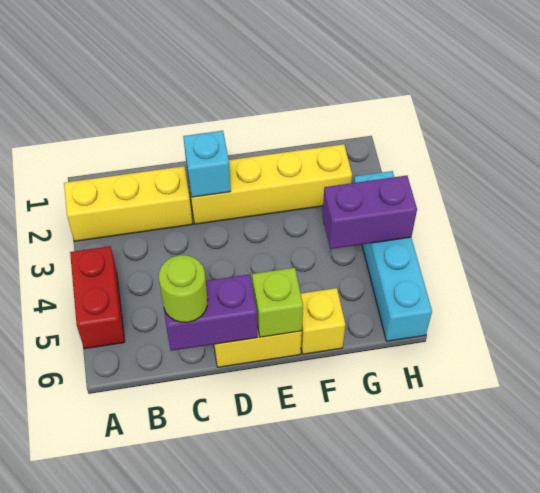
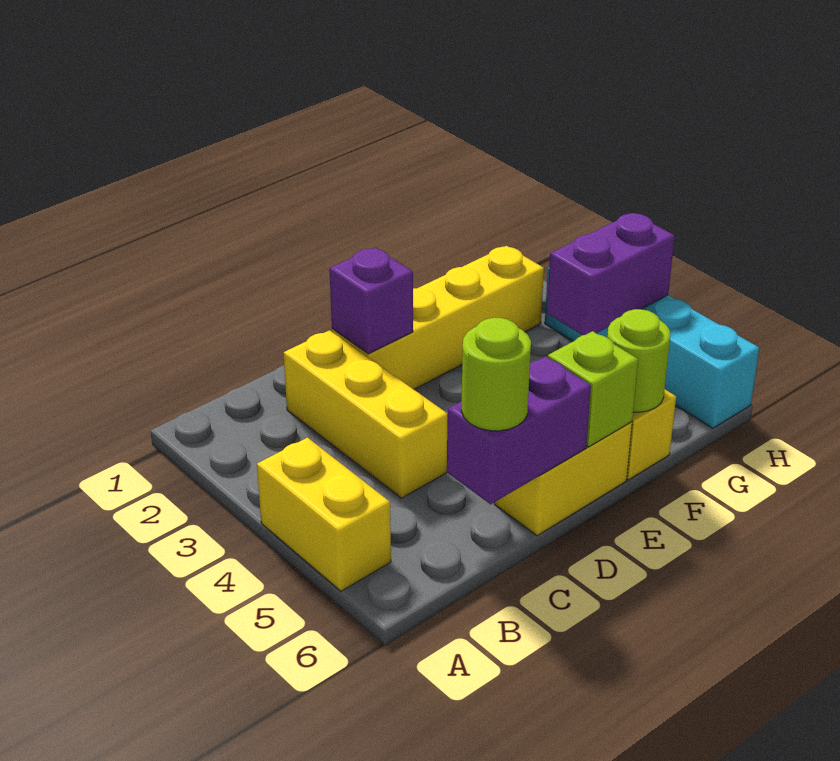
yellow brick A2:C2 level 1 -> yellow brick C2:C4 level 1
red brick A4:A5 level 1 -> yellow brick A4:A5 level 1
cyan brick D2 level 2 -> purple brick D2 level 2
none -> lime round brick F6 level 2

